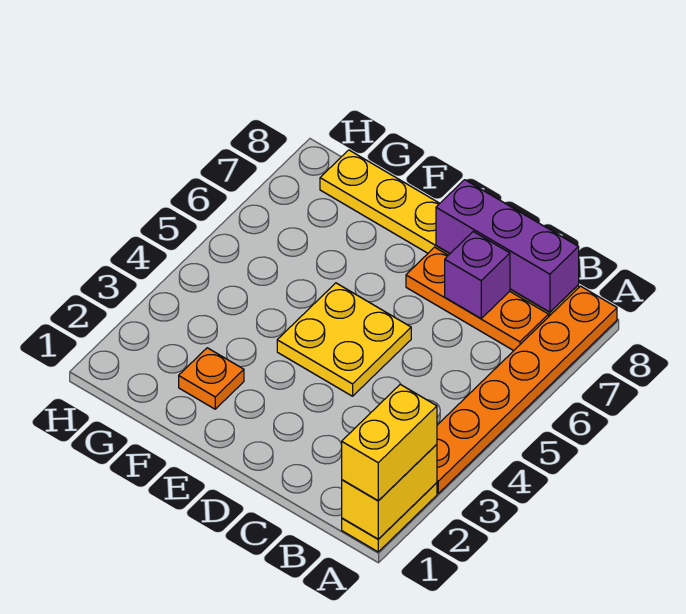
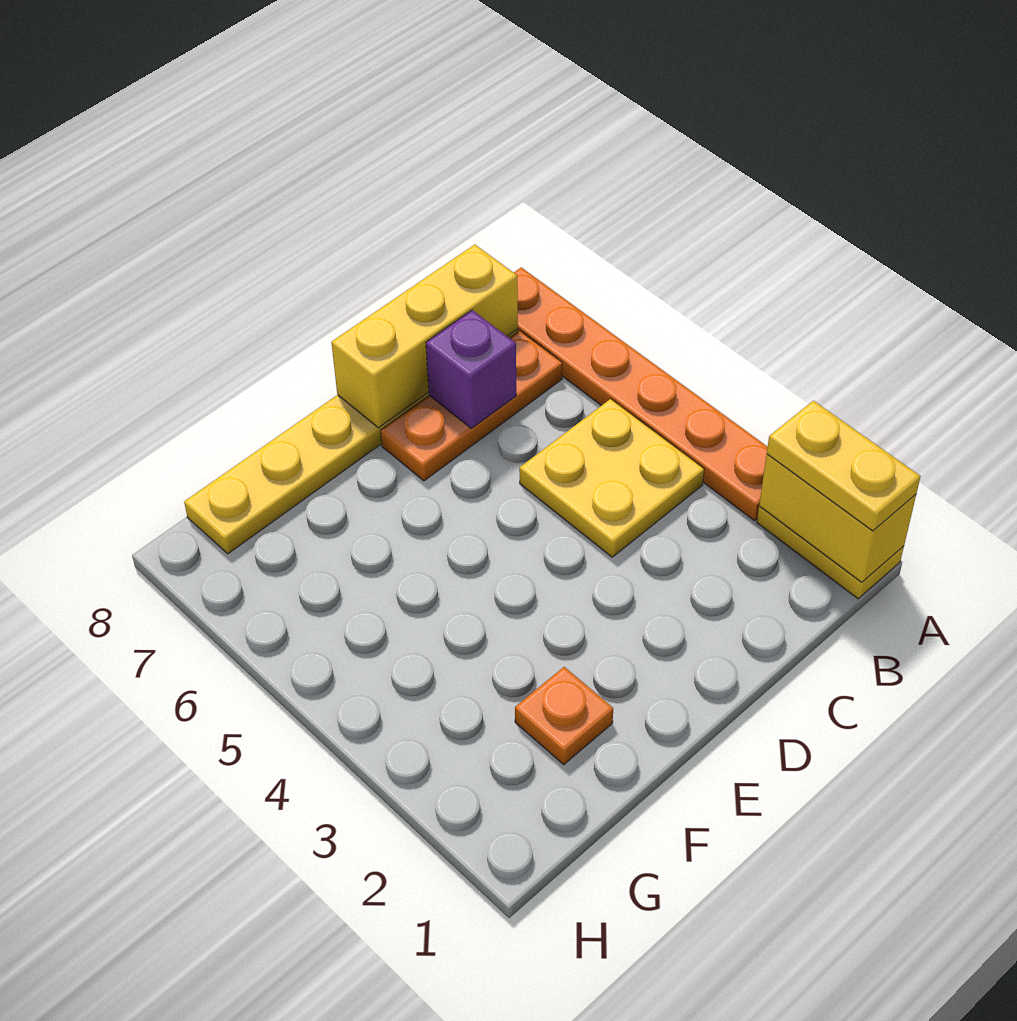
yellow brick A1:A2 level 3 -> yellow plate A1:A2 level 3
purple brick B8:D8 level 2 -> yellow brick B8:D8 level 2
yellow plate D4:E5 level 1 -> yellow plate B4:C5 level 1

